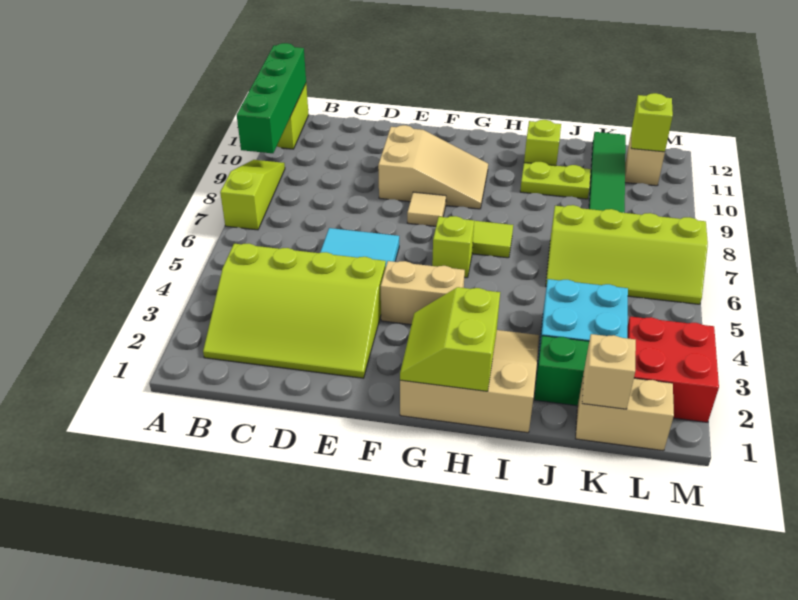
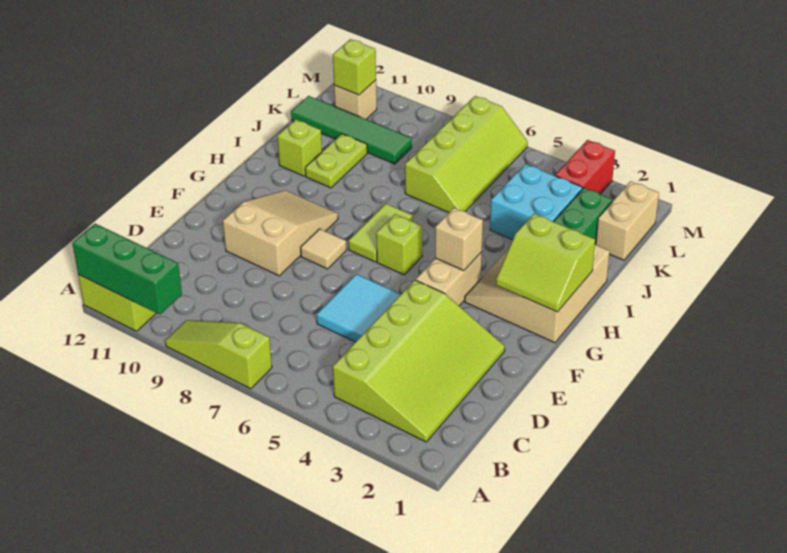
green brick A9:A12 level 2 -> green brick A10:A12 level 2
tan brick K1 level 2 -> tan brick G4 level 2
red brick L2:M3 level 1 -> red brick L3:M3 level 1

